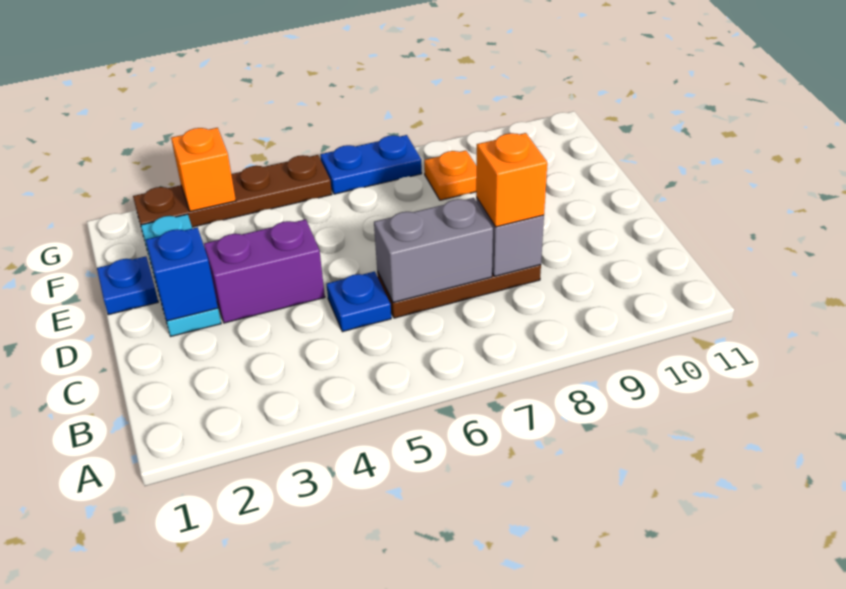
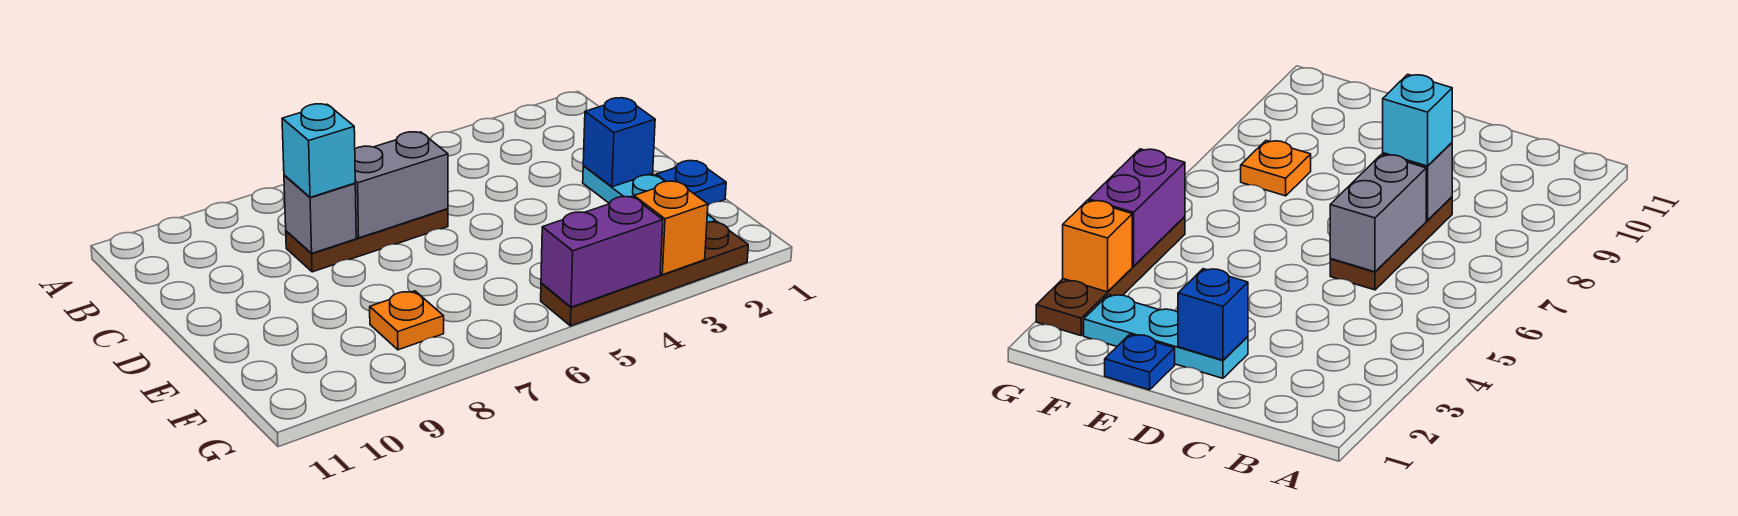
blue plate C5 level 1 -> none
orange brick C8 level 3 -> cyan brick C8 level 3
purple brick D3:D4 level 1 -> purple brick G4:G5 level 2
blue plate G6:G7 level 1 -> none

